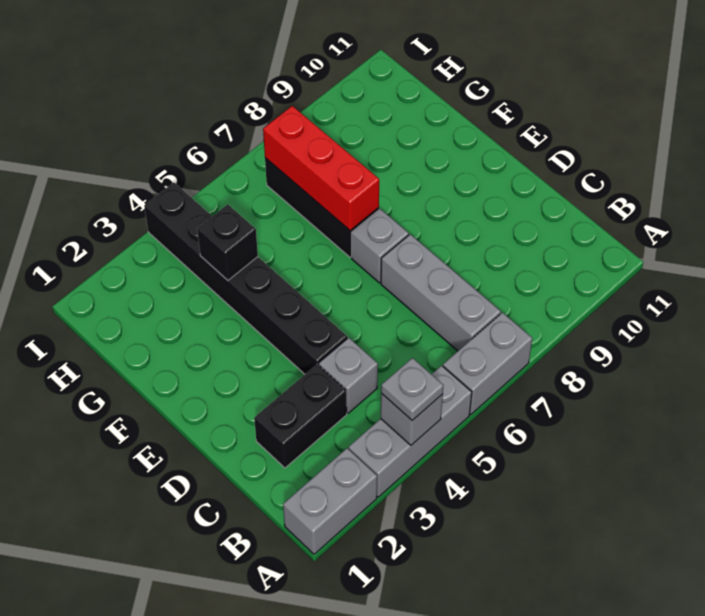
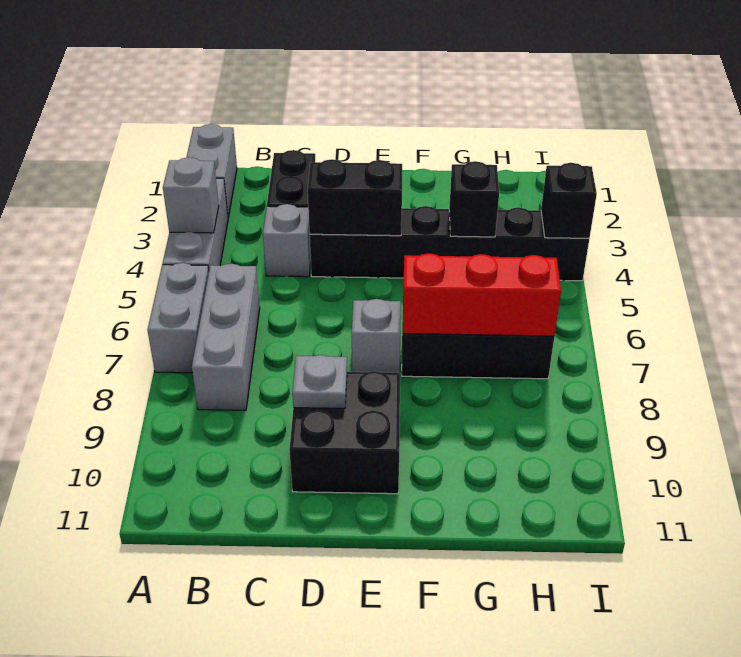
grey plate A4 level 3 -> grey plate D9 level 2
grey brick B7:D7 level 1 -> grey brick B6:B8 level 1
none -> black brick D4:E4 level 2
none -> black brick D9:E10 level 1
none -> black brick I4 level 2

